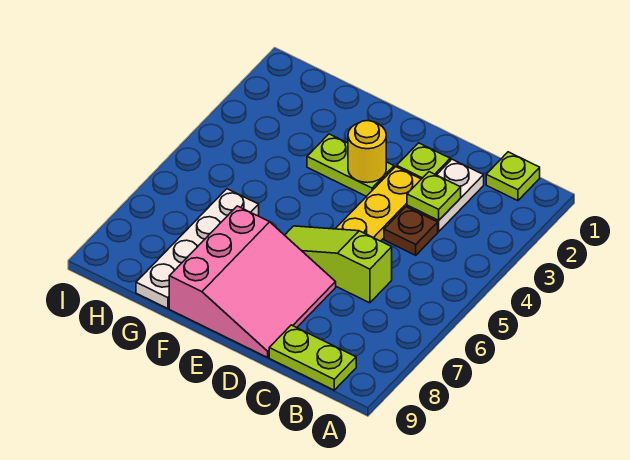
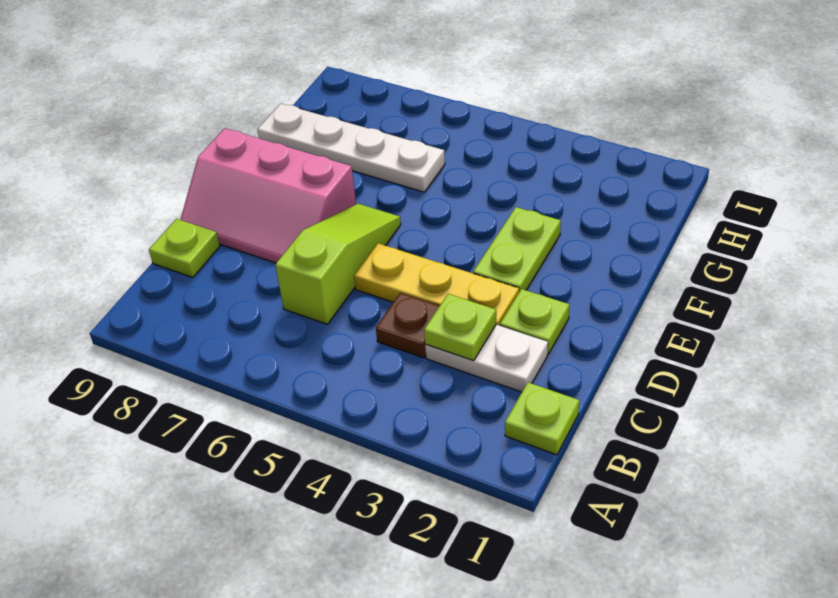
lime plate B9:C9 level 1 -> lime plate C9 level 1
pink slope D7:F9 level 1 top F -> pink slope D7:E9 level 1 top E
yellow round brick E3 level 2 -> none

